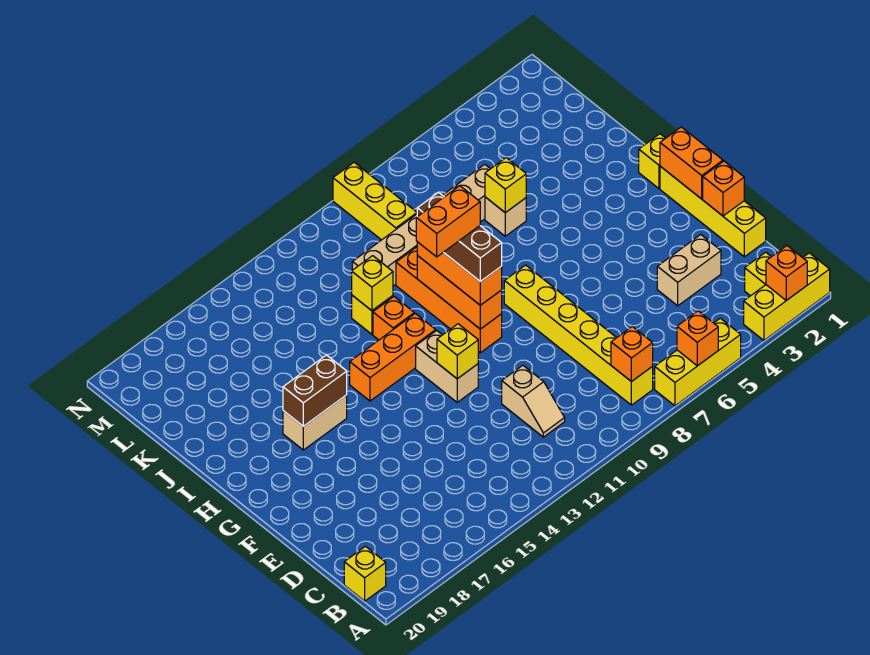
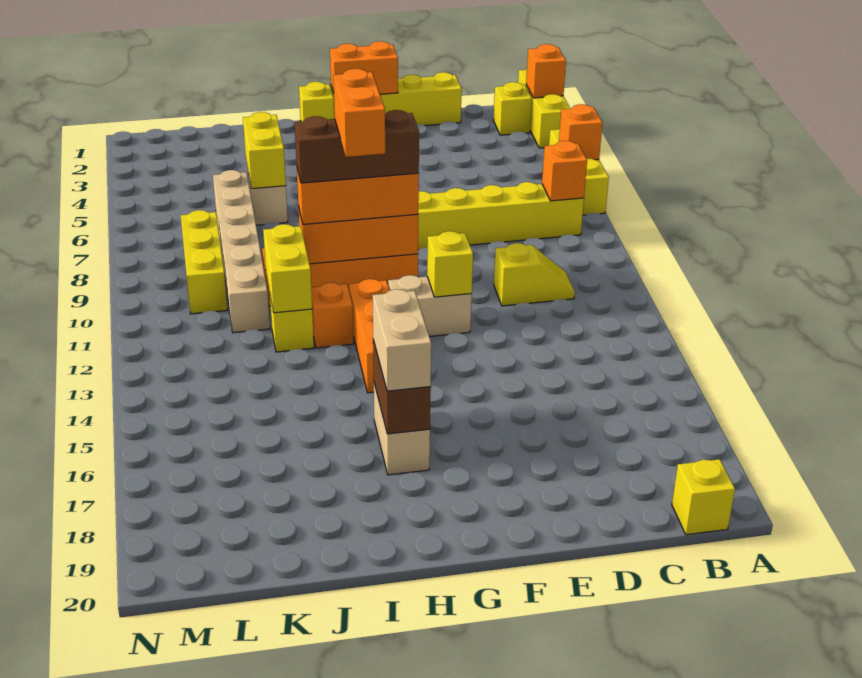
tan slope C11:D11 level 1 top D -> yellow slope C11:D11 level 1 top D
tan brick D3:D4 level 1 -> tan brick H16:H17 level 3
orange brick E1 level 2 -> none
yellow brick J6 level 2 -> yellow brick J5:J6 level 2
yellow brick J12 level 2 -> yellow brick J11:J12 level 2
yellow brick L9:N9 level 1 -> yellow brick L8:L10 level 1

